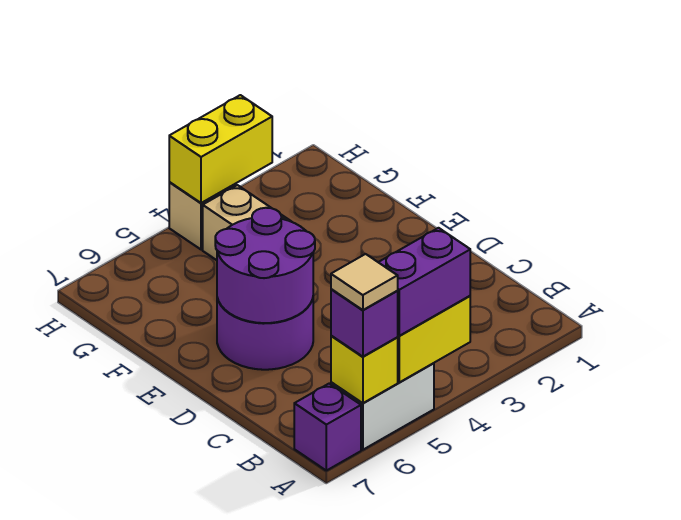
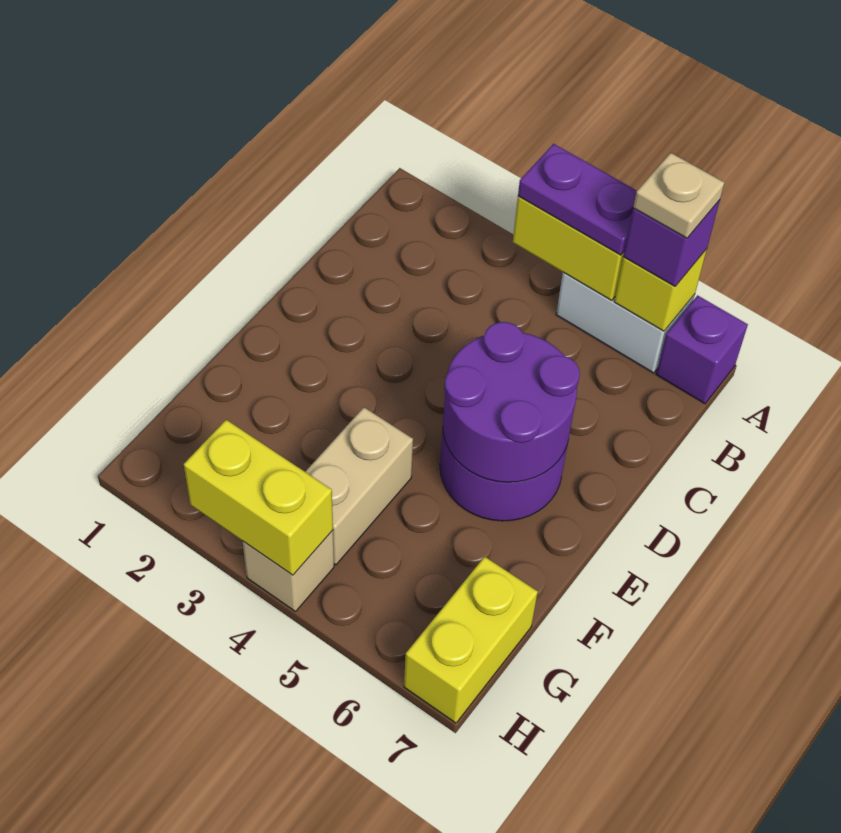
purple brick A4:A5 level 3 -> purple plate A4:A5 level 3
tan tile A6 level 4 -> tan plate A6 level 4
none -> yellow brick G7:H7 level 1

